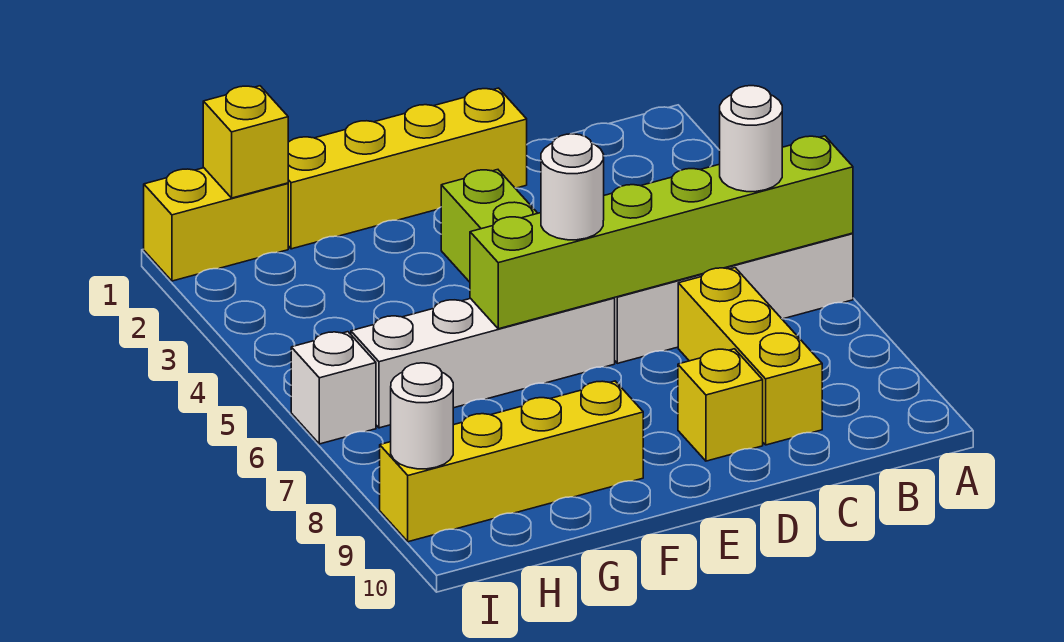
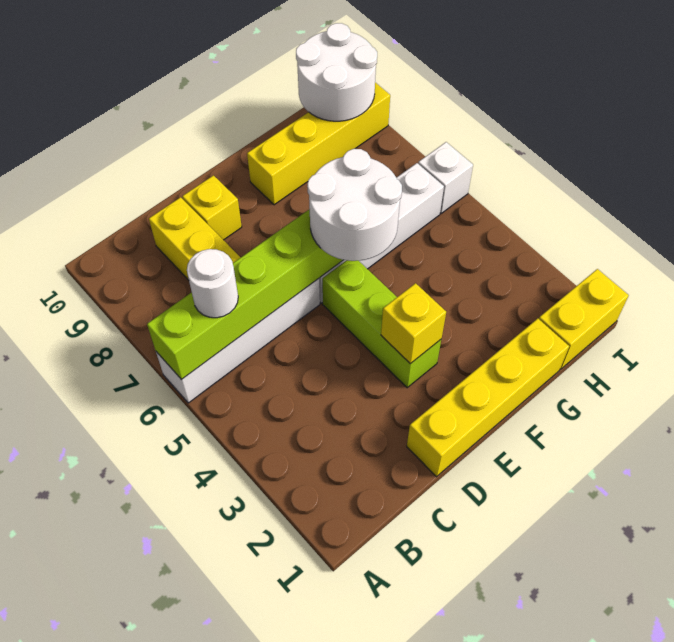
white round brick E6 level 3 -> white round brick E5:F6 level 3
yellow brick H1 level 2 -> yellow brick E3 level 2
white round brick I9 level 2 -> white round brick H9:I10 level 2

